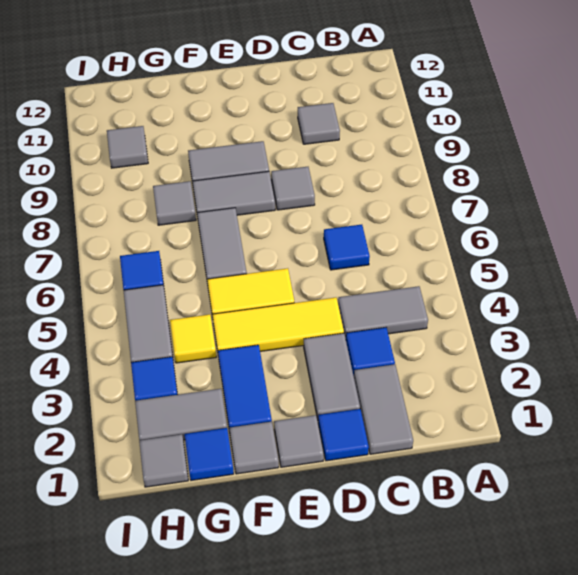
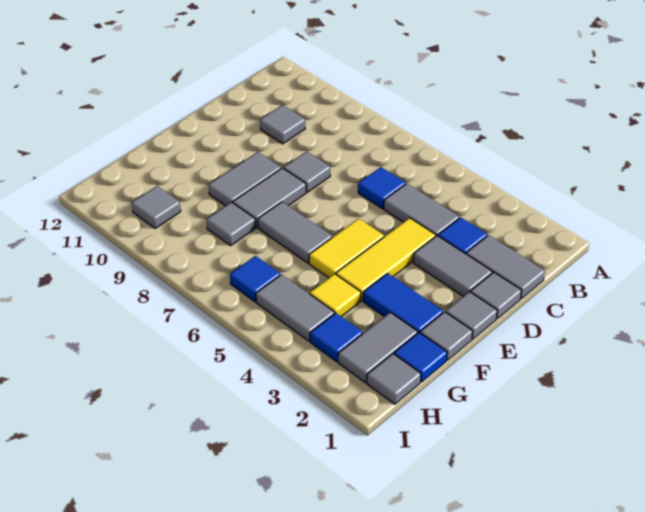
grey tile B4:C4 level 1 -> grey tile C4:C5 level 1
blue tile D1 level 1 -> grey tile D1 level 1

